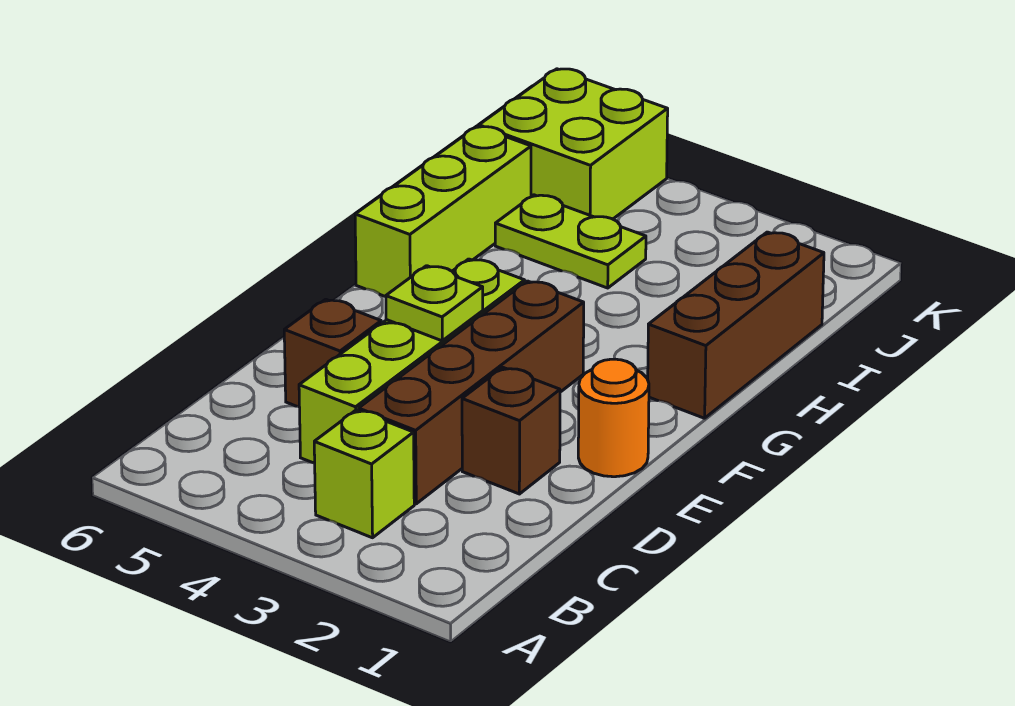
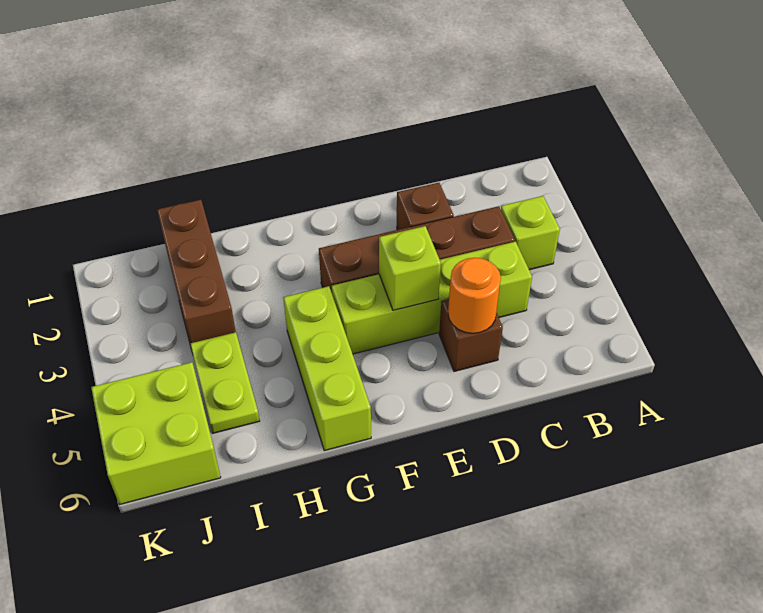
orange round brick E1 level 1 -> orange round brick D5 level 2
lime plate E4 level 2 -> lime brick E4 level 2
brown brick G1:I1 level 1 -> brown brick I1:I3 level 1
lime brick G6:I6 level 1 -> lime brick G4:G6 level 1

